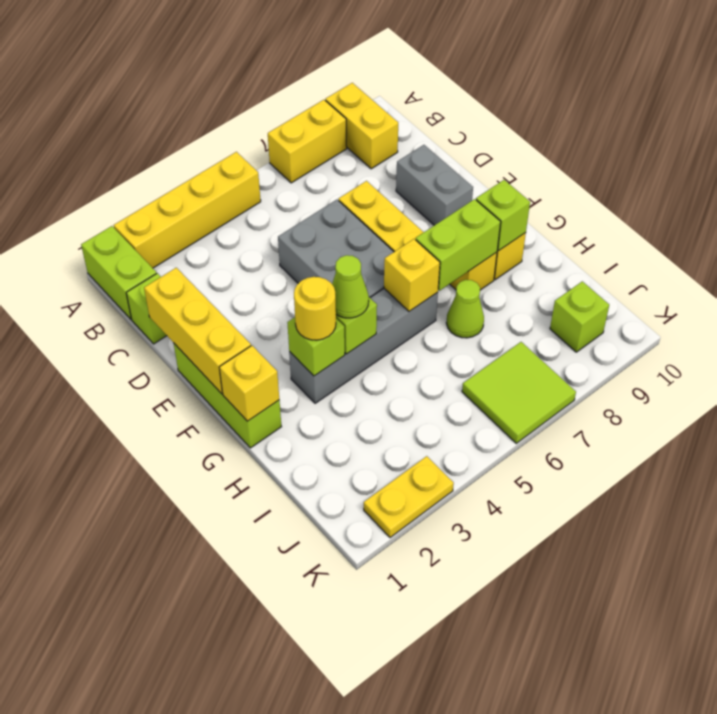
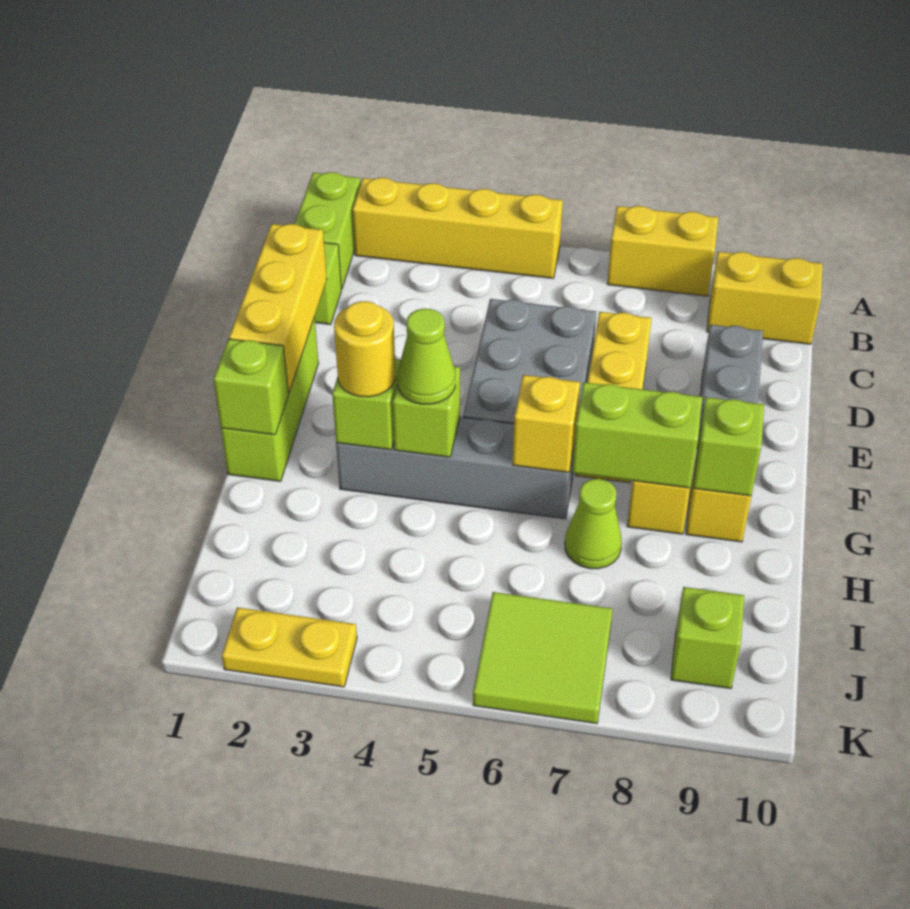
yellow brick A9:B9 level 1 -> yellow brick B9:B10 level 1
yellow brick G1 level 2 -> lime brick G1 level 2

